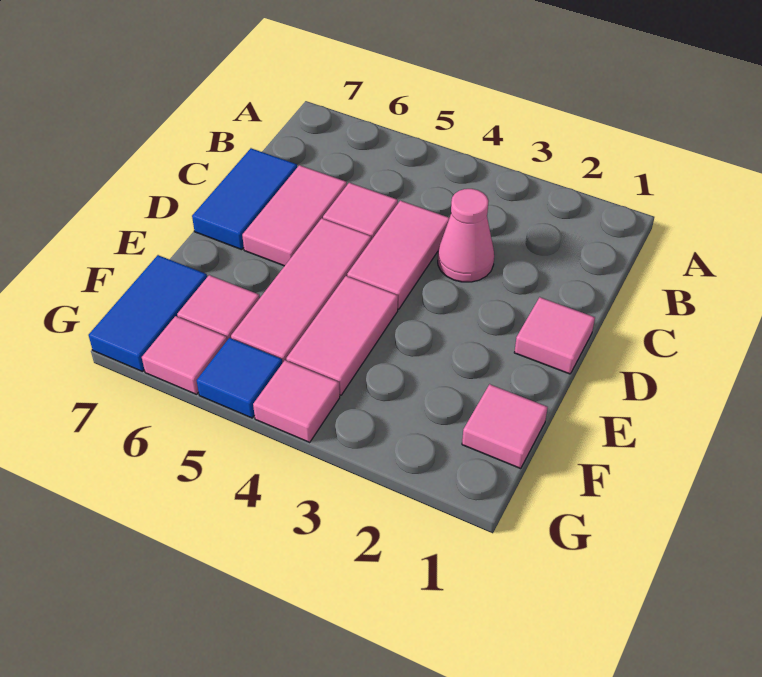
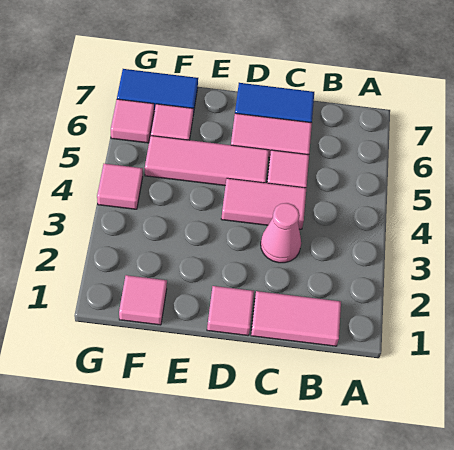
pink tile E4:F4 level 1 -> pink tile B1:C1 level 1
blue tile G5 level 1 -> none

